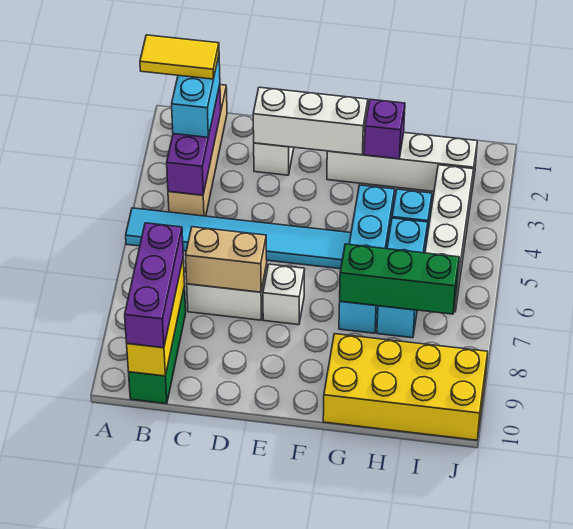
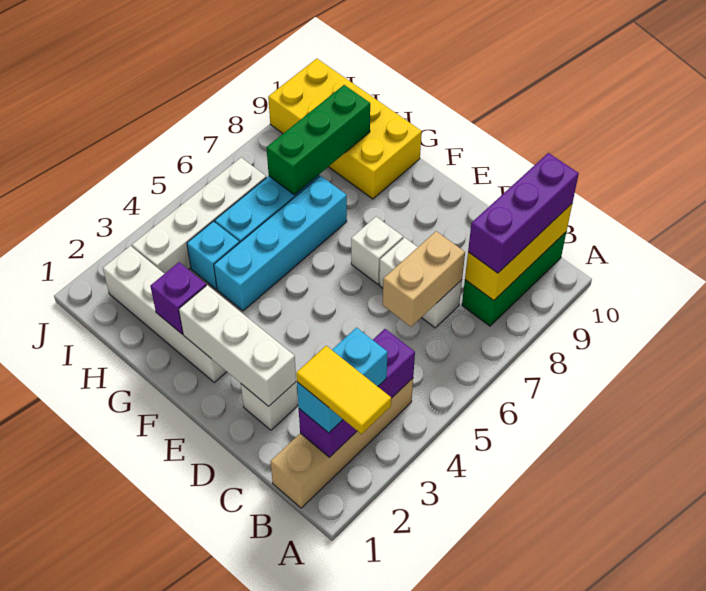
cyan tile A5:F5 level 1 -> none
tan brick C7:D7 level 2 -> tan brick C6:C7 level 2
green brick G7:I7 level 2 -> green brick H7:H9 level 2

